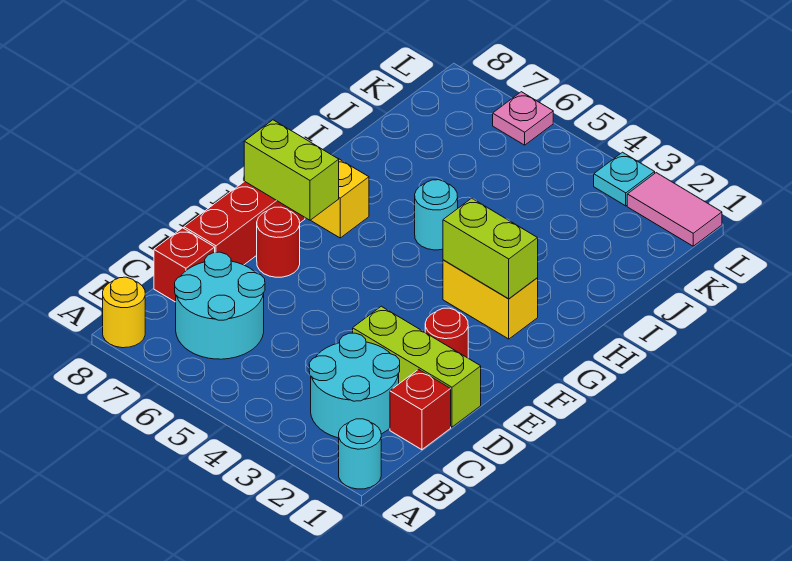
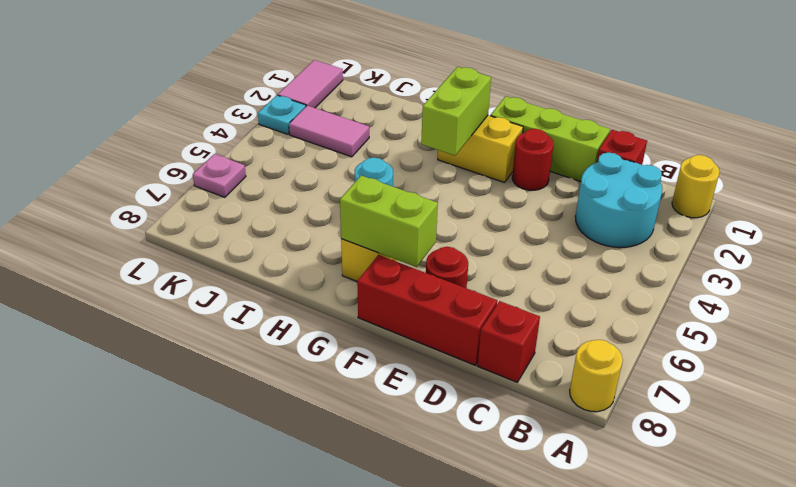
cyan round brick A1 level 1 -> yellow round brick A1 level 1
cyan round brick B6:C7 level 1 -> none
lime brick D1:D3 level 1 -> lime brick D1:F1 level 1
lime brick F7:F8 level 2 -> lime brick F7:G7 level 2
yellow brick G2:G3 level 1 -> yellow brick F2:G2 level 1
none -> pink tile J3:K3 level 1

